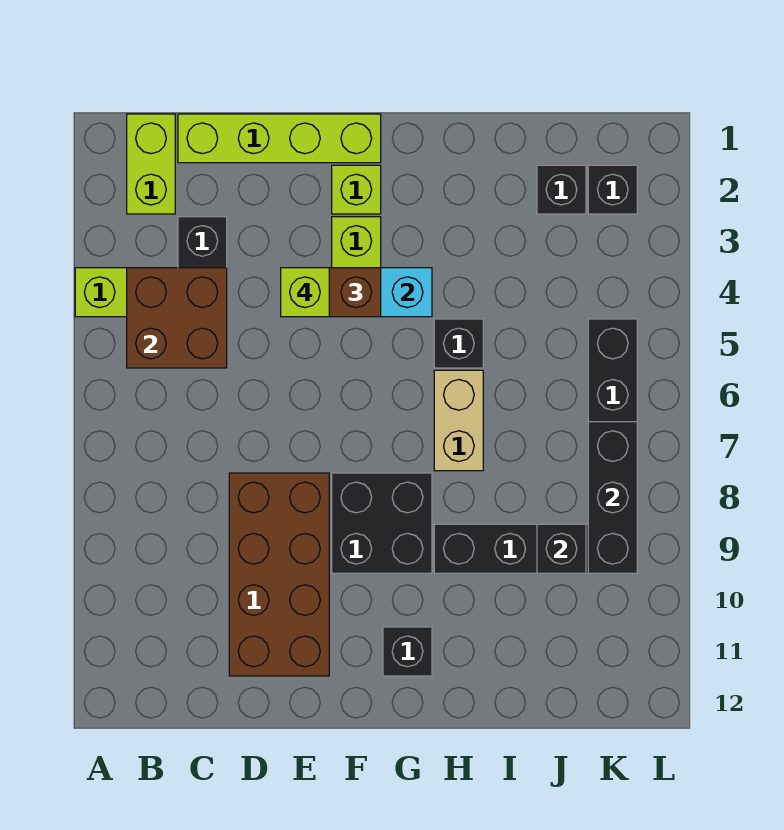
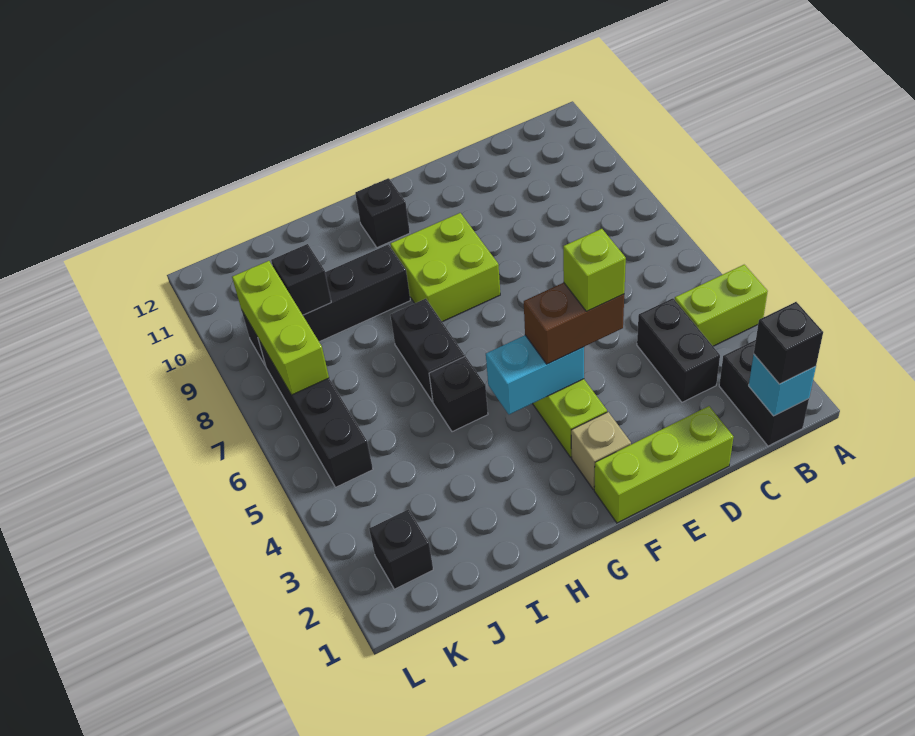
lime brick B1:B2 level 1 -> black brick B1:B2 level 1
none -> cyan brick B1 level 2
brown brick B4:C5 level 2 -> none
lime brick C1:F1 level 1 -> lime brick D1:F1 level 1
brown brick D8:E11 level 1 -> none
lime brick F2 level 1 -> tan brick F2 level 1
black brick F8:G9 level 1 -> lime brick F8:G9 level 1
tan brick H6:H7 level 1 -> black brick H6:H7 level 1
black brick J2 level 1 -> black brick B1 level 3
black brick K7:K9 level 2 -> lime brick K7:K9 level 2

